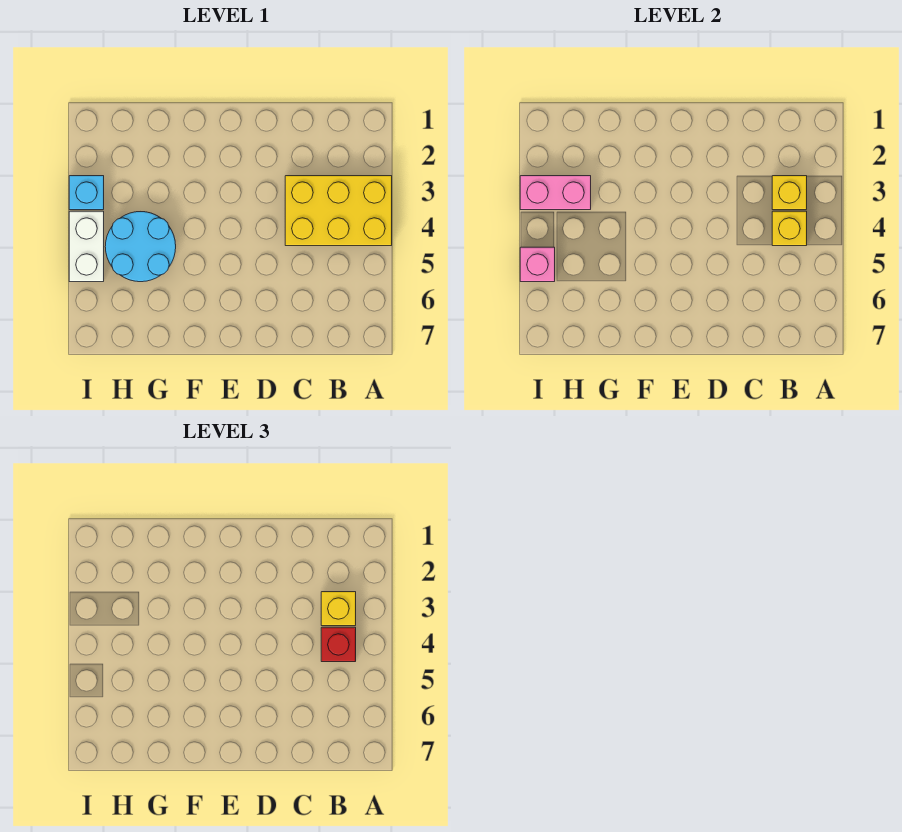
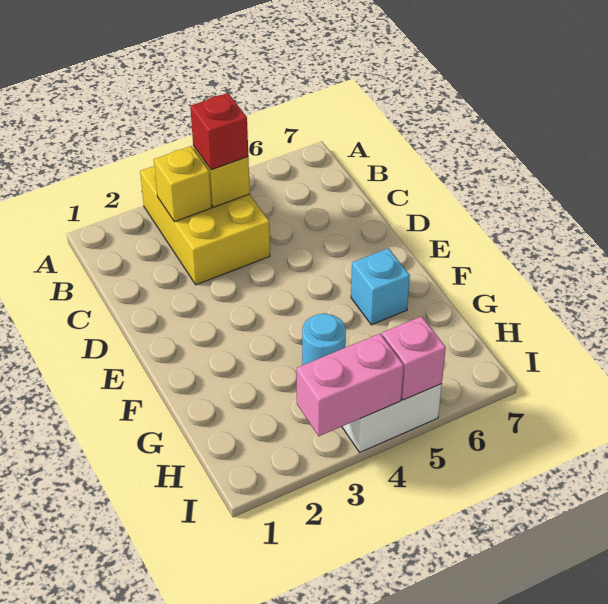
yellow brick B3 level 3 -> none
cyan round brick G4:H5 level 1 -> cyan round brick G4 level 1
pink brick H3:I3 level 2 -> pink brick I3:I4 level 2
cyan brick I3 level 1 -> cyan brick F6 level 1

